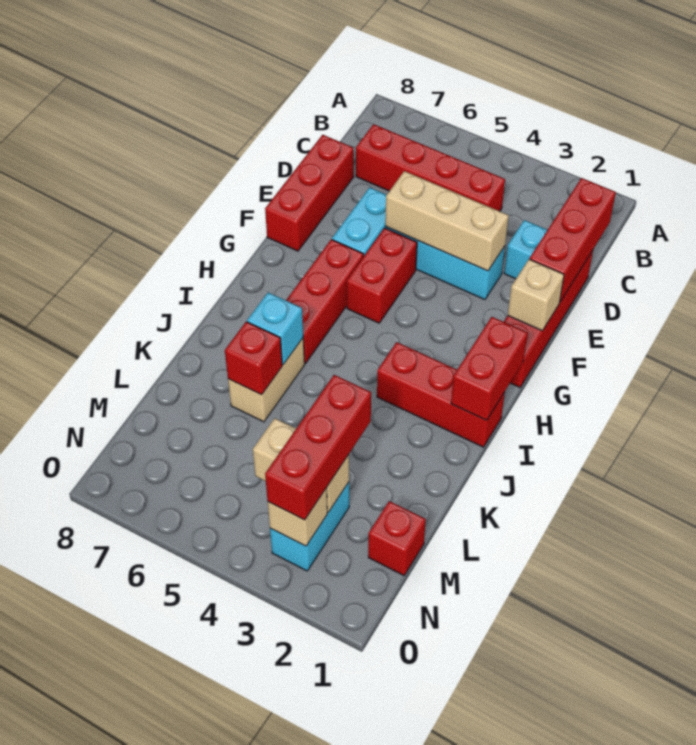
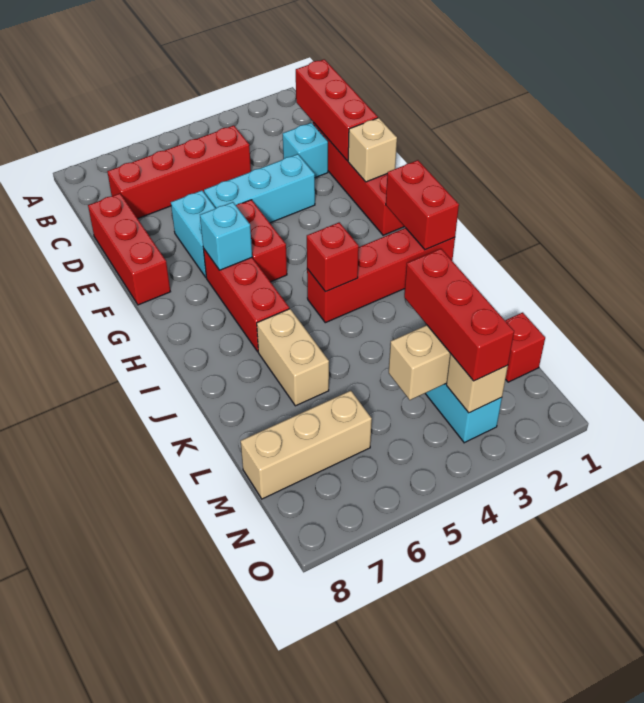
tan brick E3:E5 level 2 -> tan brick M6:M8 level 1
red brick I1:I3 level 1 -> red brick I1:I4 level 1
cyan brick J6 level 2 -> cyan brick G6 level 2
red brick K6 level 2 -> red brick I4 level 2

